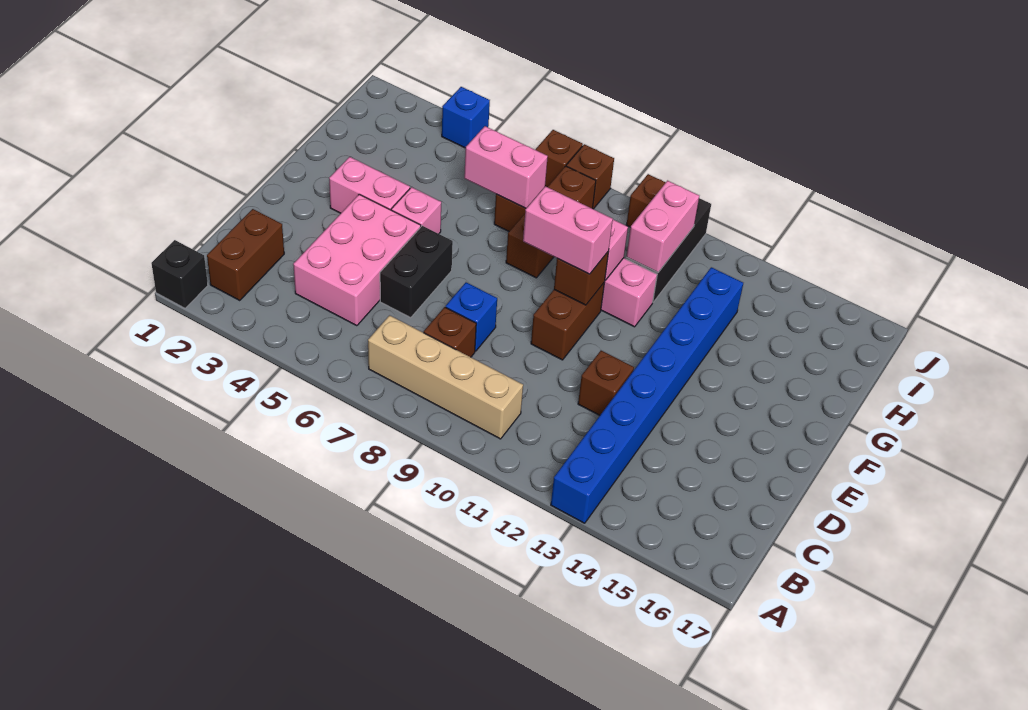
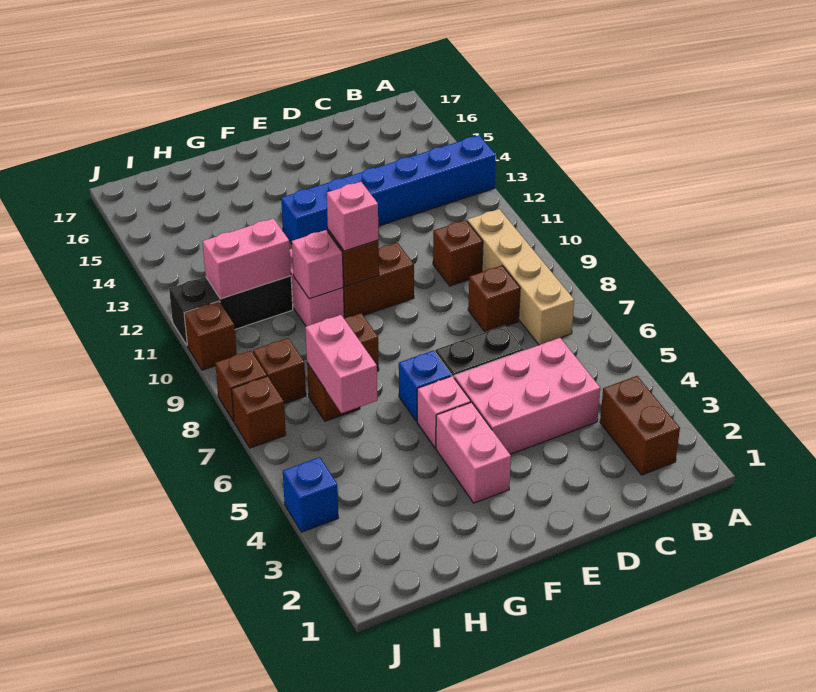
black brick A1 level 1 -> none
blue brick A13:H13 level 1 -> blue brick A13:F13 level 1
brown brick B2:C2 level 1 -> brown brick B2:B3 level 1
blue brick D8 level 1 -> blue brick F6 level 1
brown brick D12 level 1 -> brown brick C10 level 1
pink brick F9:F10 level 3 -> pink brick F10 level 3

